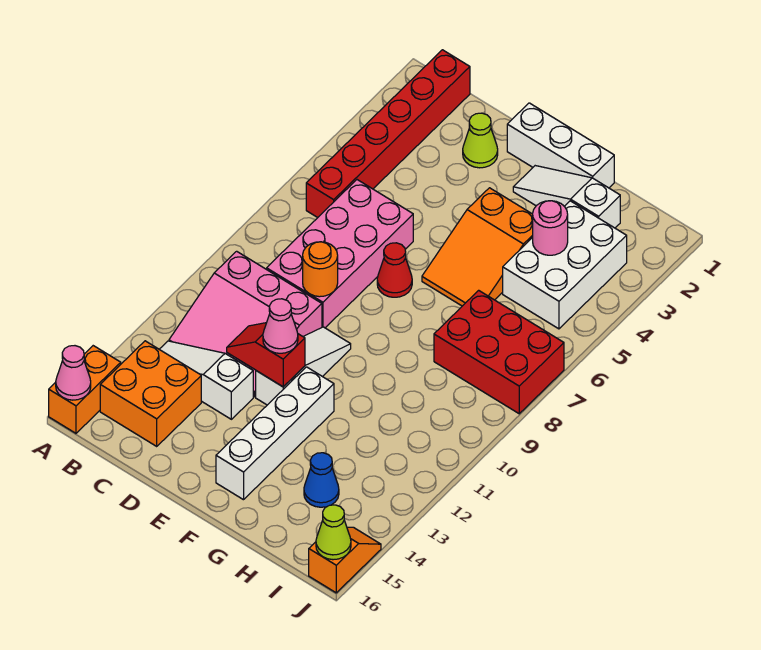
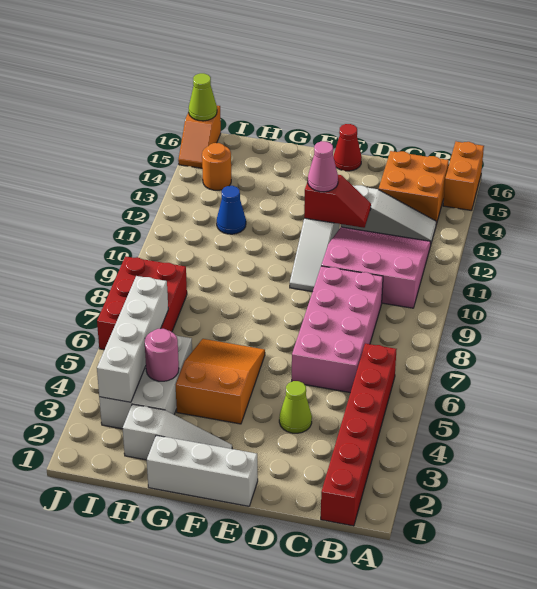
pink cone A16 level 2 -> none
lime cone D2 level 1 -> lime cone D4 level 1
orange round brick D9 level 2 -> orange round brick I14 level 1
red cone E7 level 1 -> red cone E16 level 1
white brick F12:F15 level 1 -> white brick I3:I6 level 2
red brick H7:J8 level 1 -> red brick I6:J8 level 1
blue cone H14 level 1 -> blue cone H12 level 1

